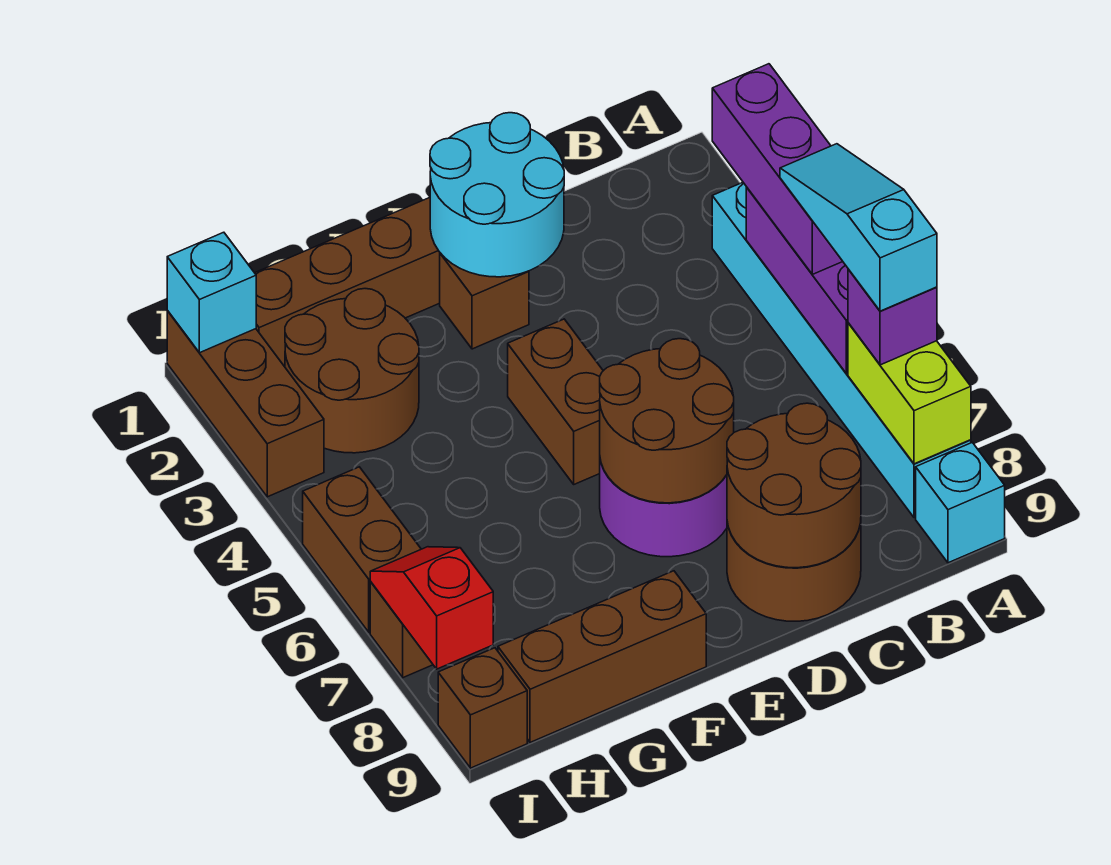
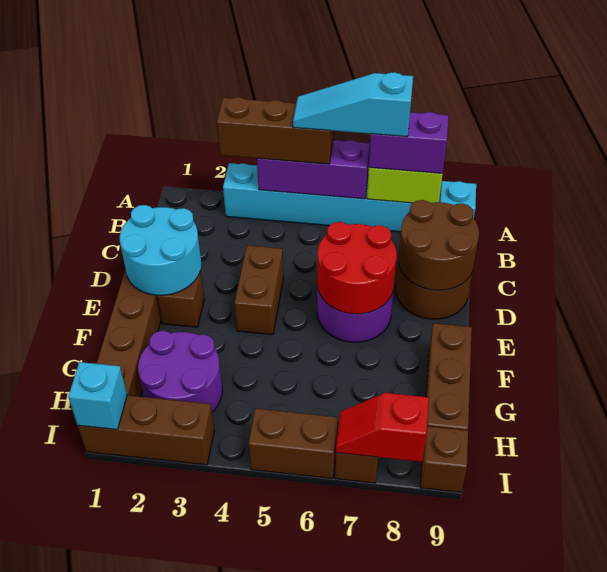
purple brick A3:A5 level 3 -> brown brick A3:A5 level 3
purple brick A7 level 3 -> purple brick A7:A8 level 3
brown round brick D6:E7 level 2 -> red round brick D6:E7 level 2
brown brick E4:E5 level 1 -> brown brick D4:E4 level 1
brown round brick G2:H3 level 1 -> purple round brick G2:H3 level 1

